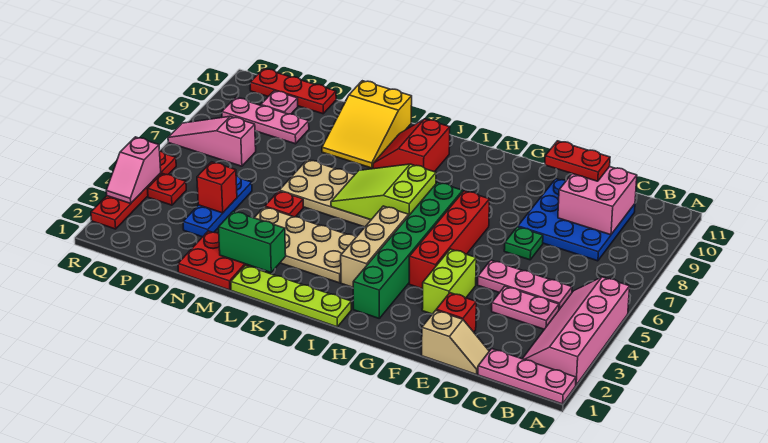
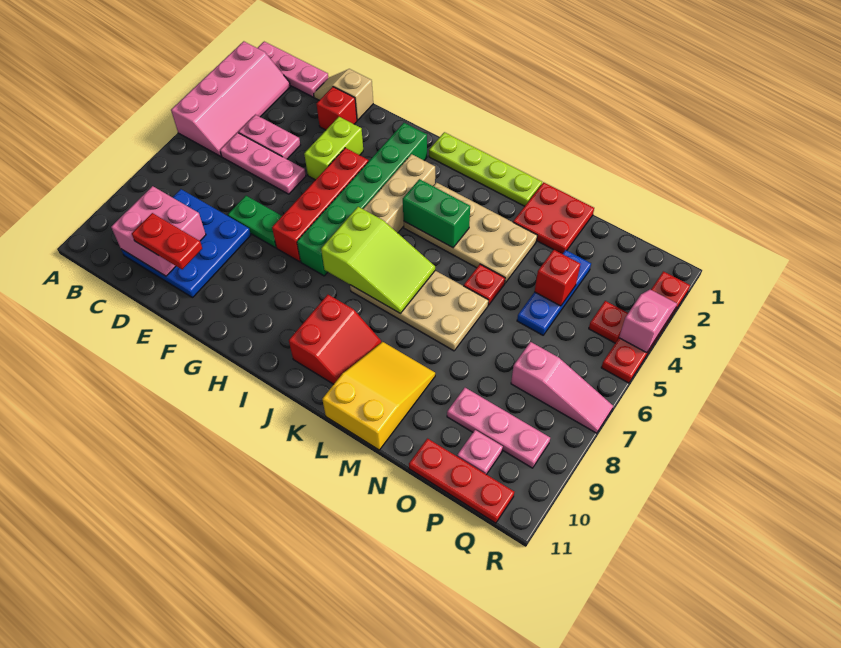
green plate E7 level 1 -> green plate E7:F7 level 1
green brick L2:M2 level 2 -> green brick J4:K4 level 2

